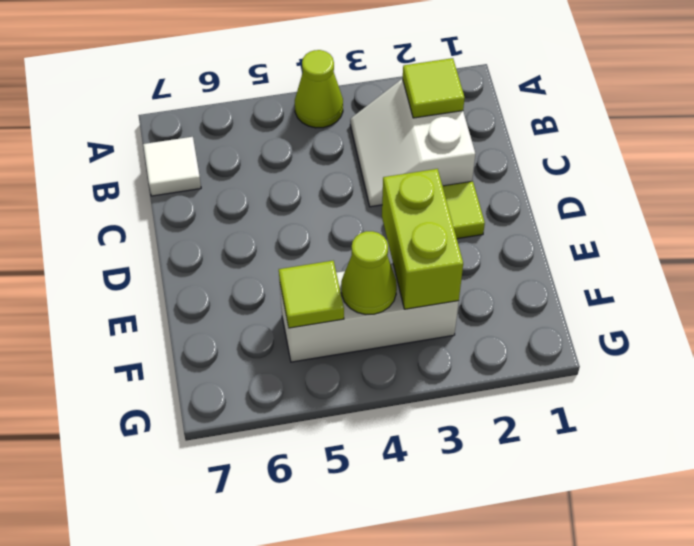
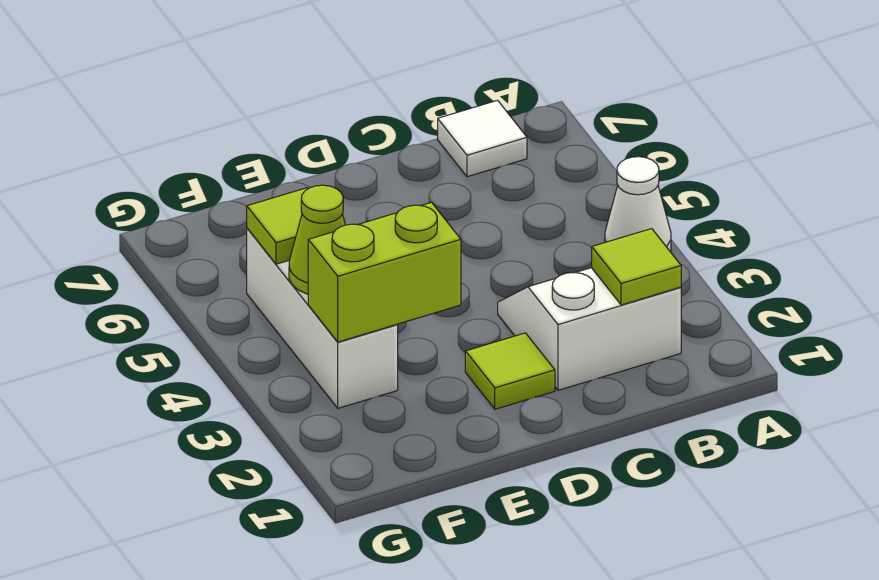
lime cone A4 level 1 -> white cone A4 level 1

